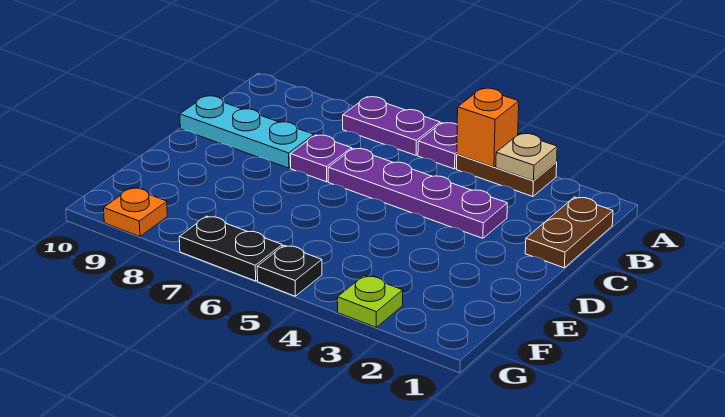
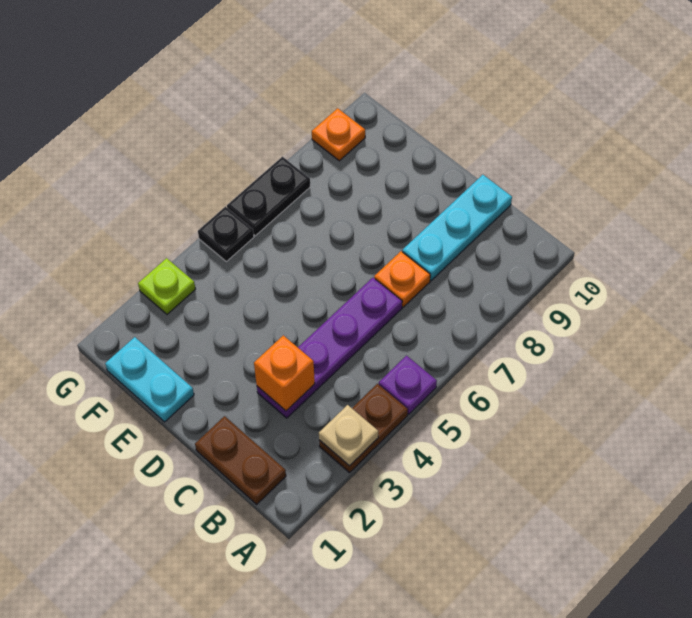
orange brick A4 level 2 -> orange brick C3 level 2
purple plate A6:A7 level 1 -> none
purple plate C7 level 1 -> orange plate C7 level 1
none -> cyan plate E1:F1 level 1

